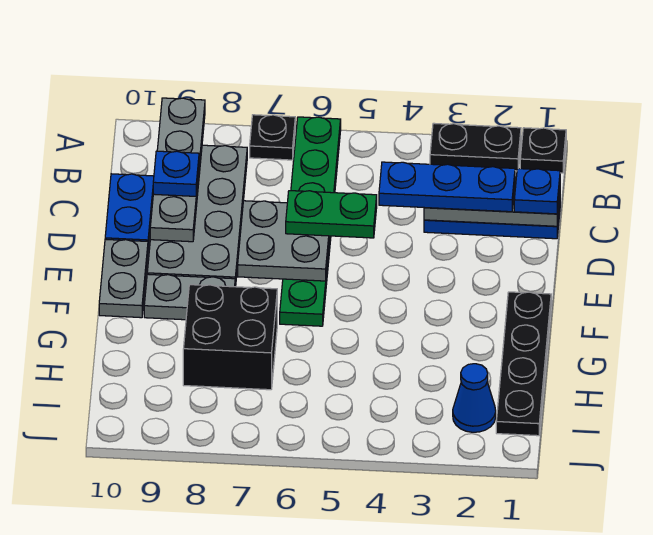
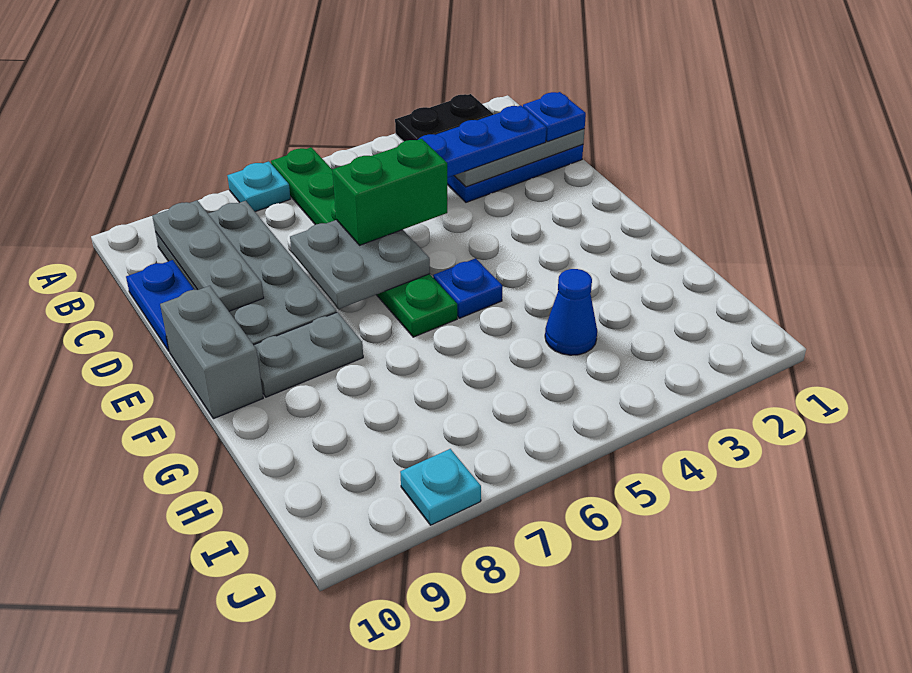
black plate A1 level 1 -> none
black plate A7 level 1 -> cyan plate A7 level 1
grey plate A9:D9 level 2 -> grey plate B9:D9 level 2
blue plate C9 level 3 -> blue plate F5 level 1
green plate D5:D6 level 3 -> green brick D5:D6 level 3
grey plate E10:F10 level 1 -> grey brick E10:F10 level 1
black plate F1:I1 level 1 -> none
black brick G7:H8 level 1 -> none
blue cone I2 level 1 -> blue cone H4 level 1
none -> cyan plate J8 level 1

